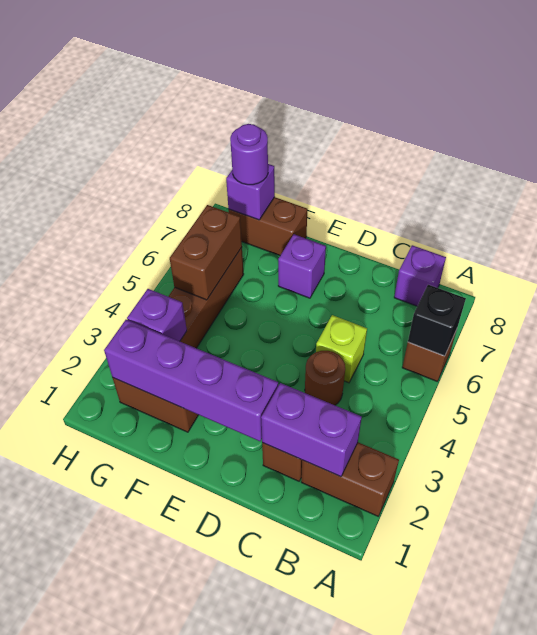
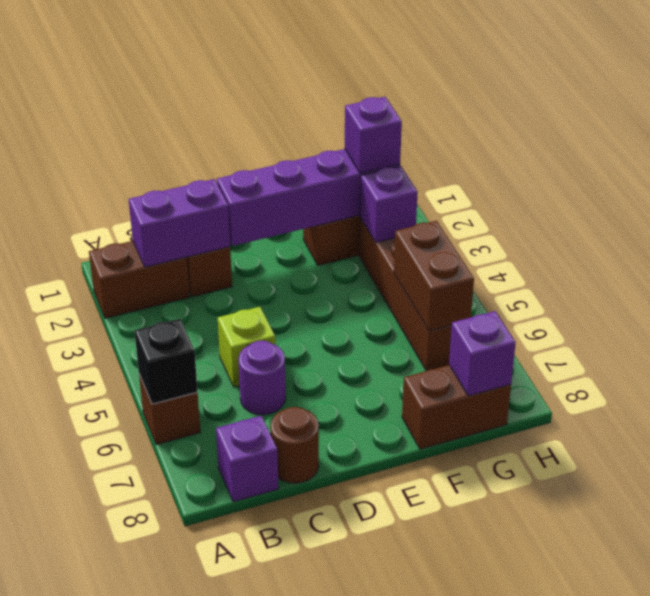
brown round brick C4 level 1 -> brown round brick C8 level 1
purple brick E7 level 1 -> purple brick G2 level 3
purple round brick G8 level 3 -> purple round brick C6 level 1

